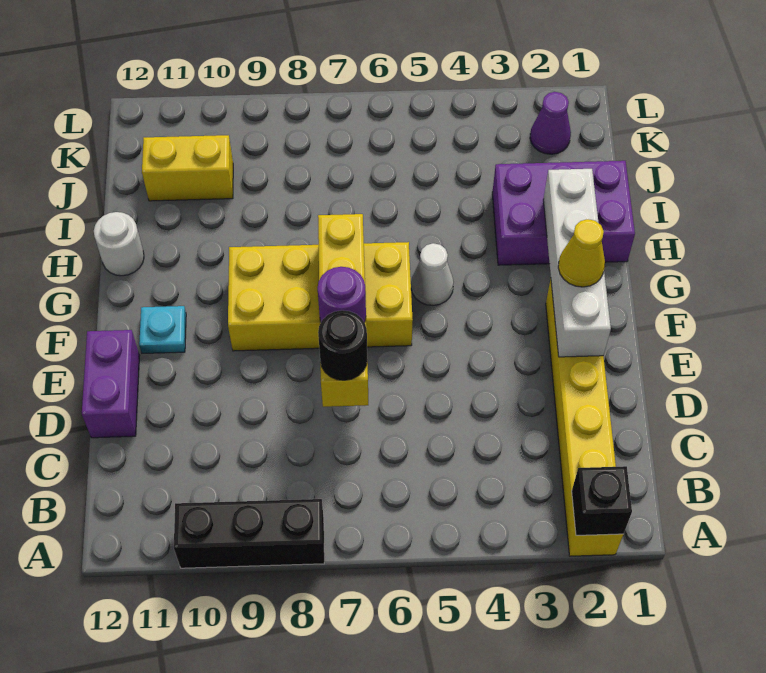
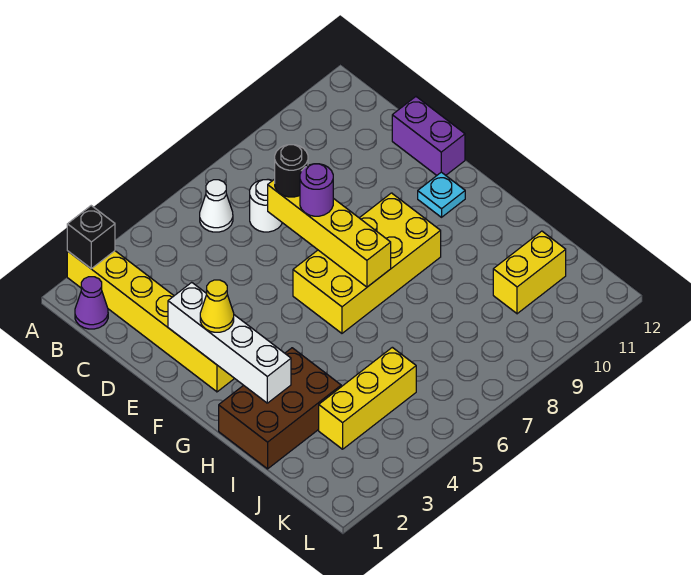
black brick A8:A10 level 1 -> none
white cone G5 level 1 -> white cone B6 level 1
purple brick H1:I3 level 1 -> brown brick H1:I3 level 1
white round brick H12 level 1 -> white round brick C7 level 1
none -> yellow brick J3:J5 level 1
purple cone K2 level 1 -> purple cone B1 level 1

